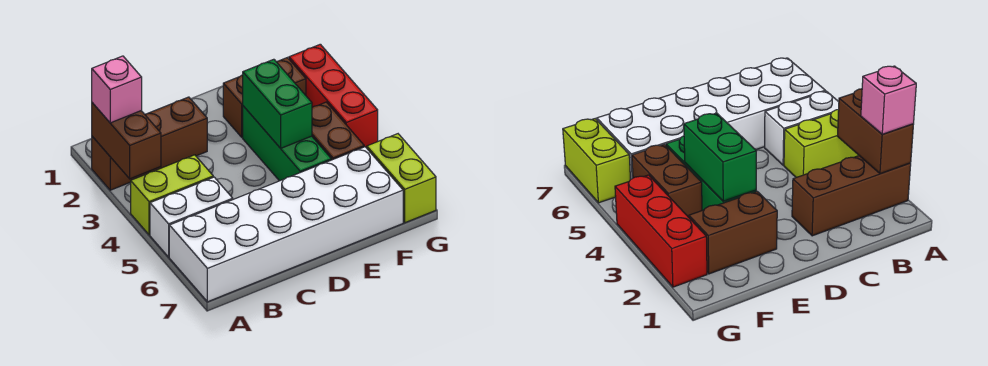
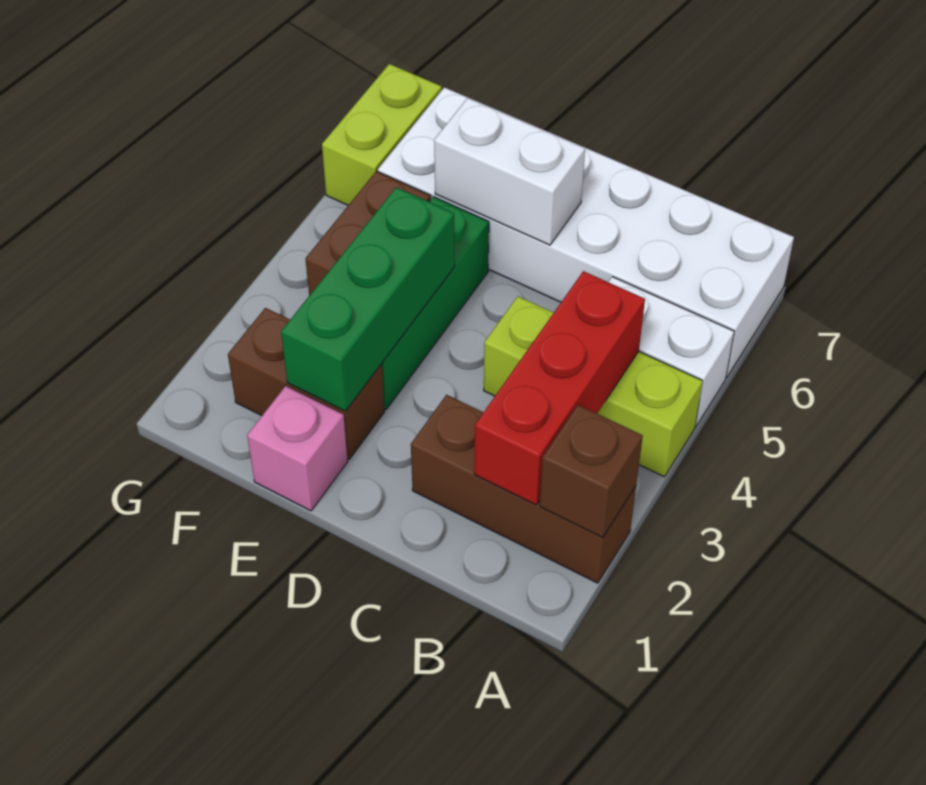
brown brick A2:A3 level 2 -> brown brick A2 level 2
pink brick A2 level 3 -> pink brick E1 level 1
lime brick A4:B4 level 1 -> lime brick A4:C4 level 1
none -> white brick D6:E6 level 2
green brick E3:E4 level 2 -> green brick E2:E4 level 2
red brick G2:G4 level 1 -> red brick B2:B4 level 2

